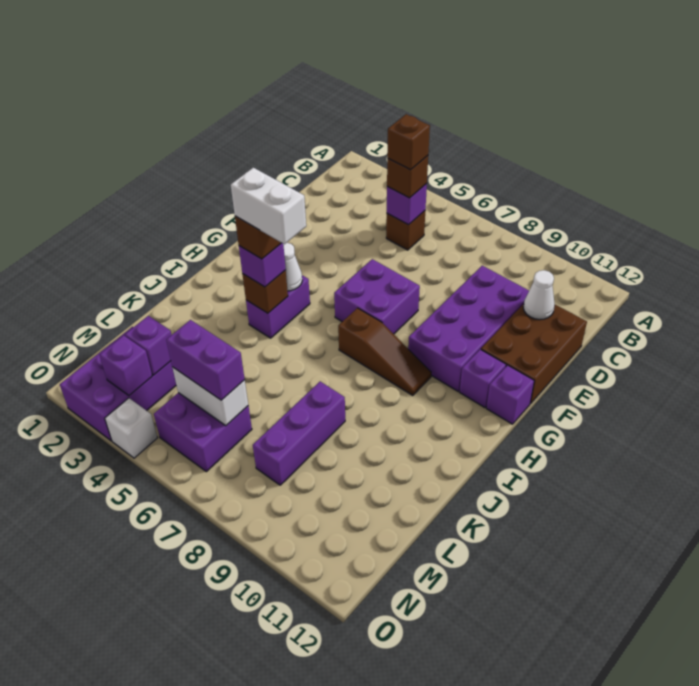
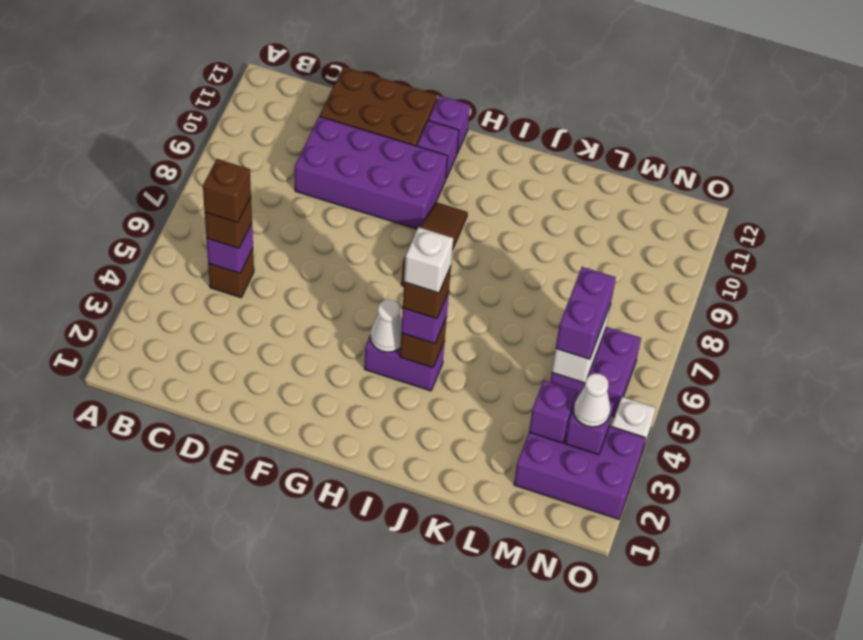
white cone D11 level 2 -> white cone N3 level 3
purple brick F6:G7 level 1 -> none
white brick I4:I5 level 5 -> white brick I4 level 5
purple brick K8:M8 level 1 -> none

